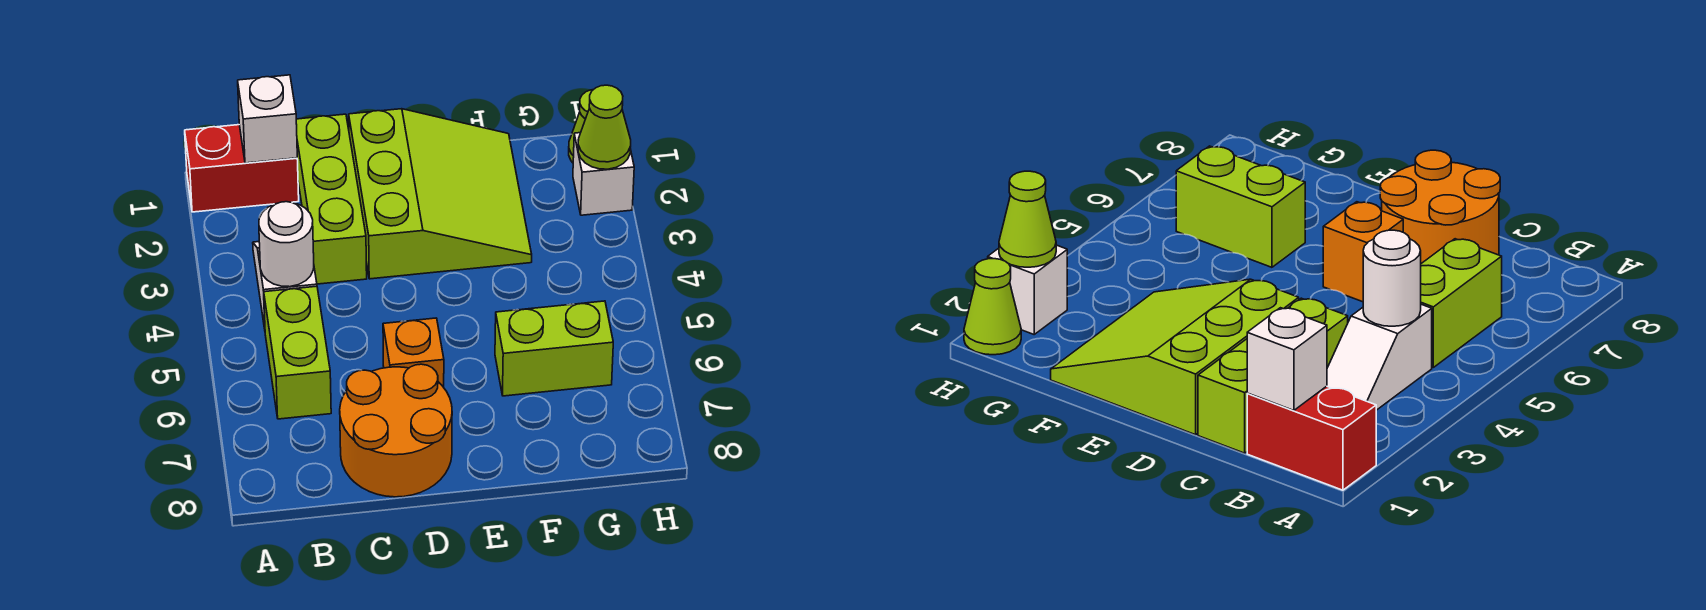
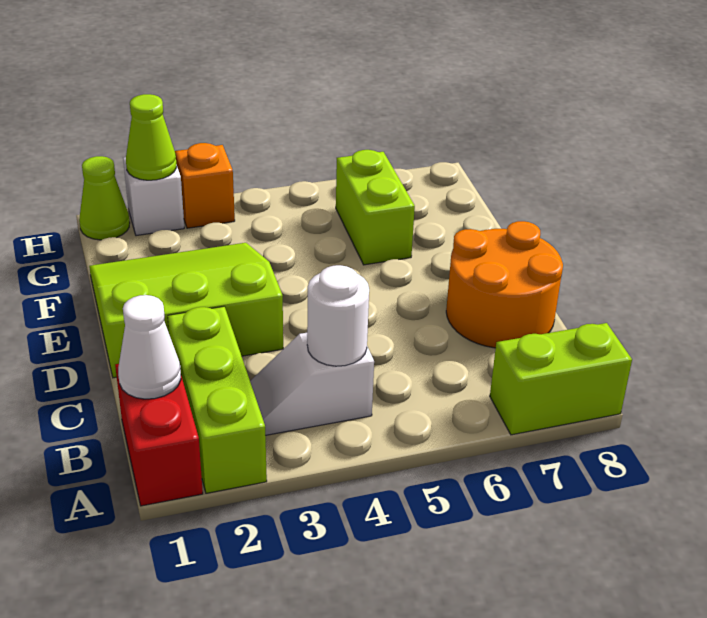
white brick B1 level 2 -> white cone B1 level 2
lime brick B5:B6 level 1 -> lime brick A7:A8 level 1
lime brick C1:C3 level 1 -> lime brick A2:C2 level 1
orange brick D6 level 1 -> orange brick H3 level 1

